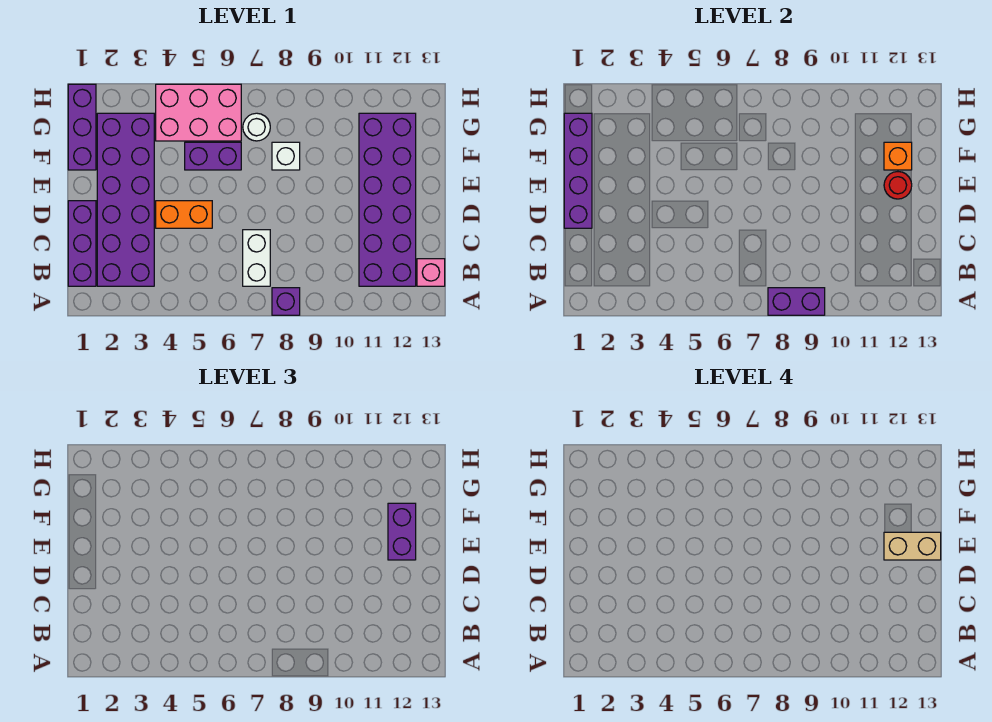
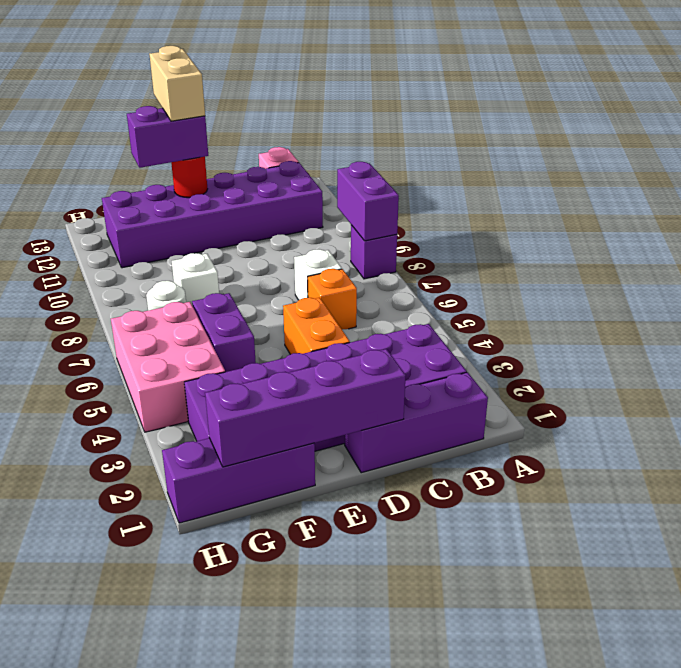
white brick B7:C7 level 1 -> white brick C7 level 1
orange brick F12 level 2 -> orange brick C6 level 1

